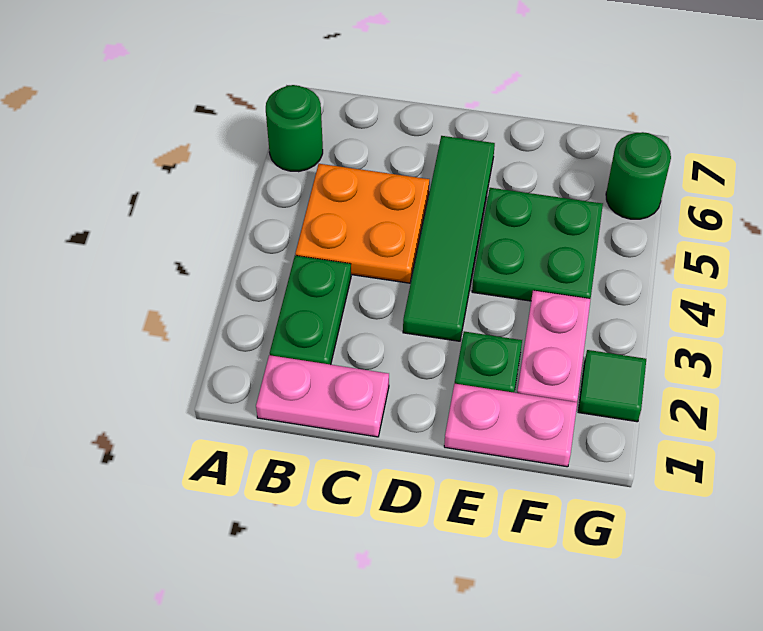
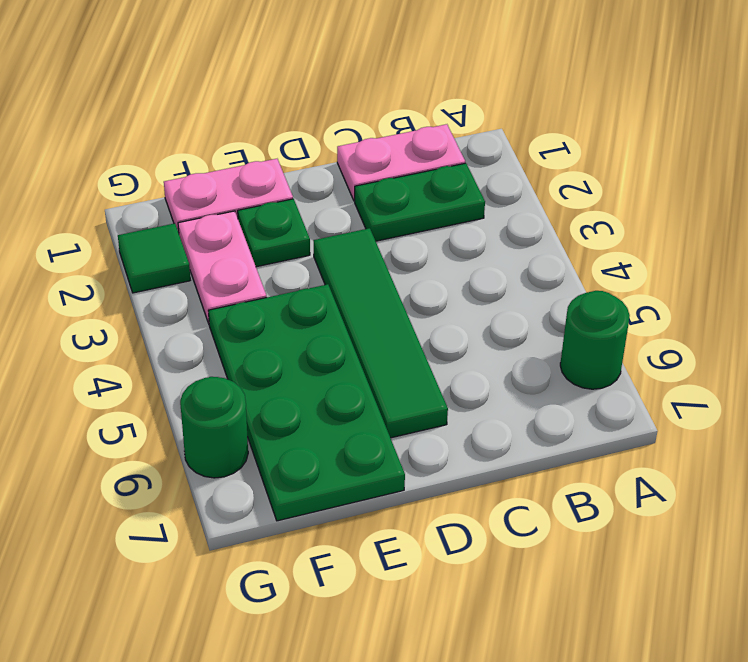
green plate B2:B3 level 1 -> green plate B2:C2 level 1
orange plate B4:C5 level 1 -> none
green plate E4:F5 level 1 -> green plate E4:F7 level 1

